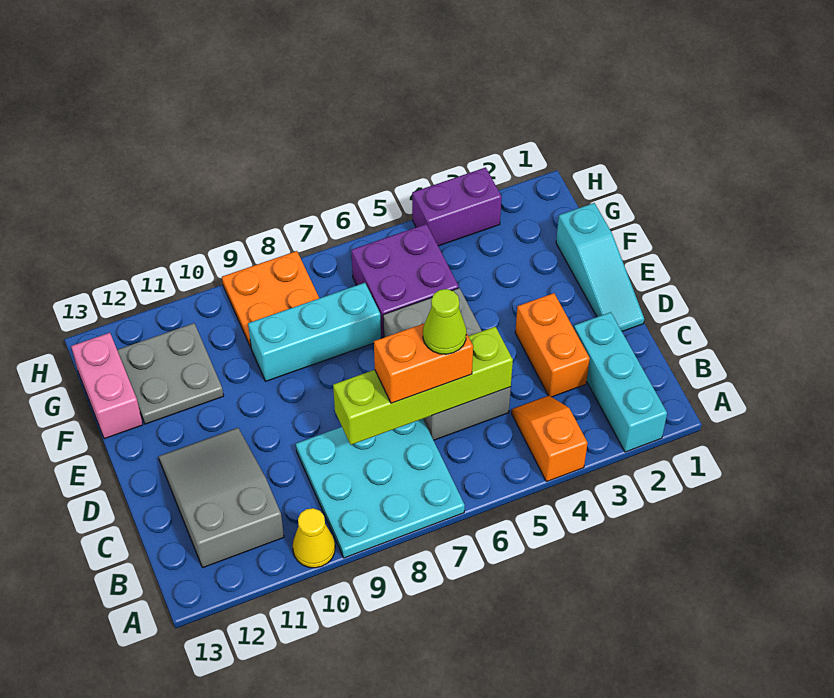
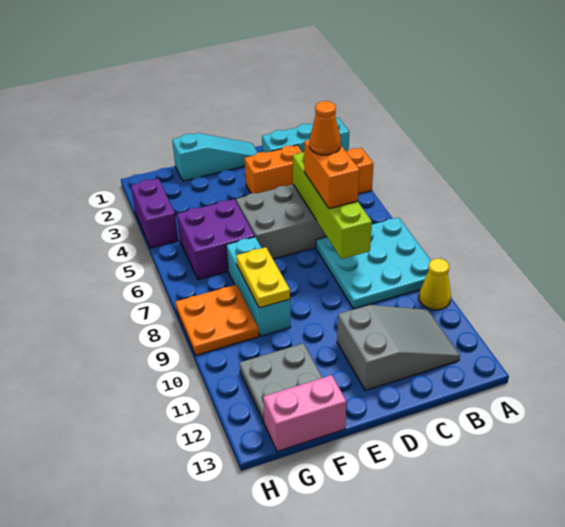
grey slope B11:D12 level 1 top B -> grey slope B11:D12 level 1 top D
lime cone C6 level 4 -> orange cone C6 level 4
none -> yellow plate F8:F9 level 2

